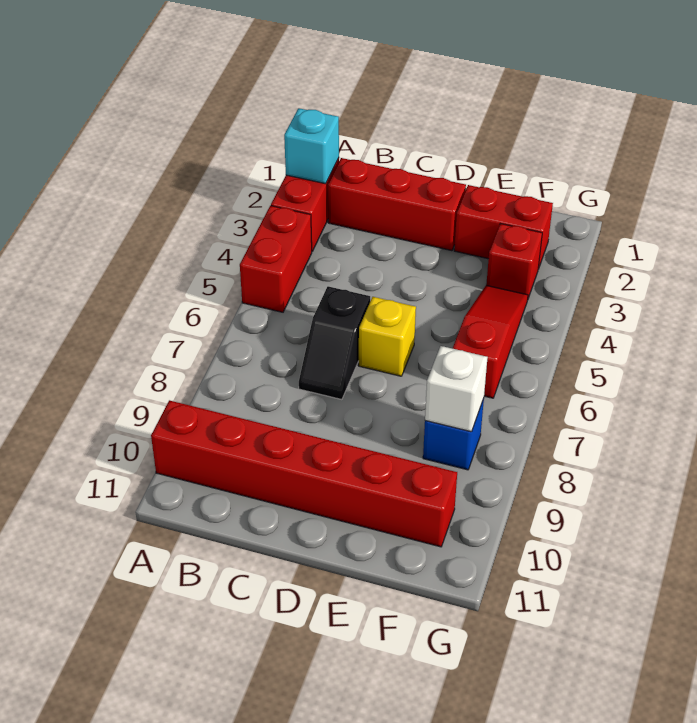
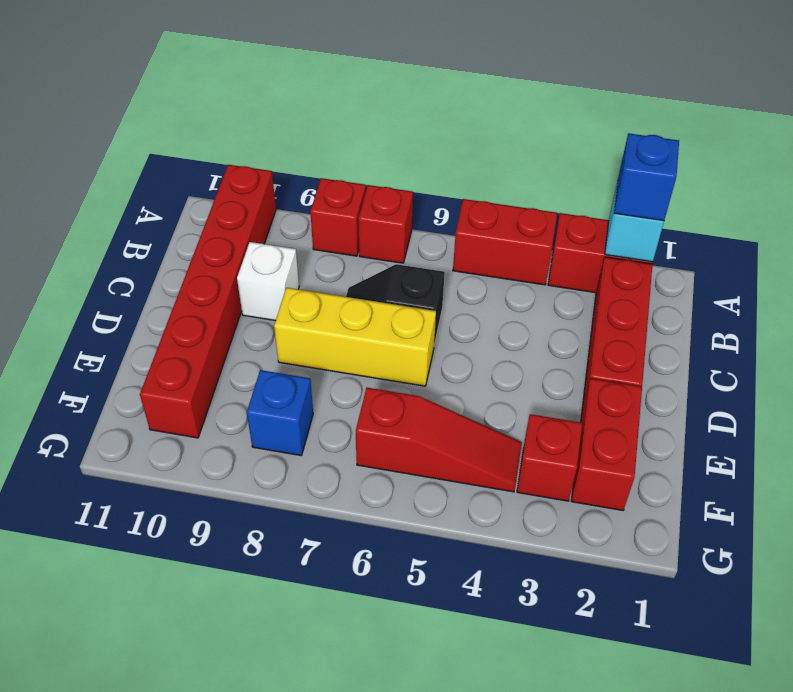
none -> blue brick A2 level 3
none -> red brick A7 level 1
none -> red brick A8 level 1
yellow brick D6 level 1 -> yellow brick D6:D8 level 1
white brick F8 level 2 -> white brick C9 level 1

